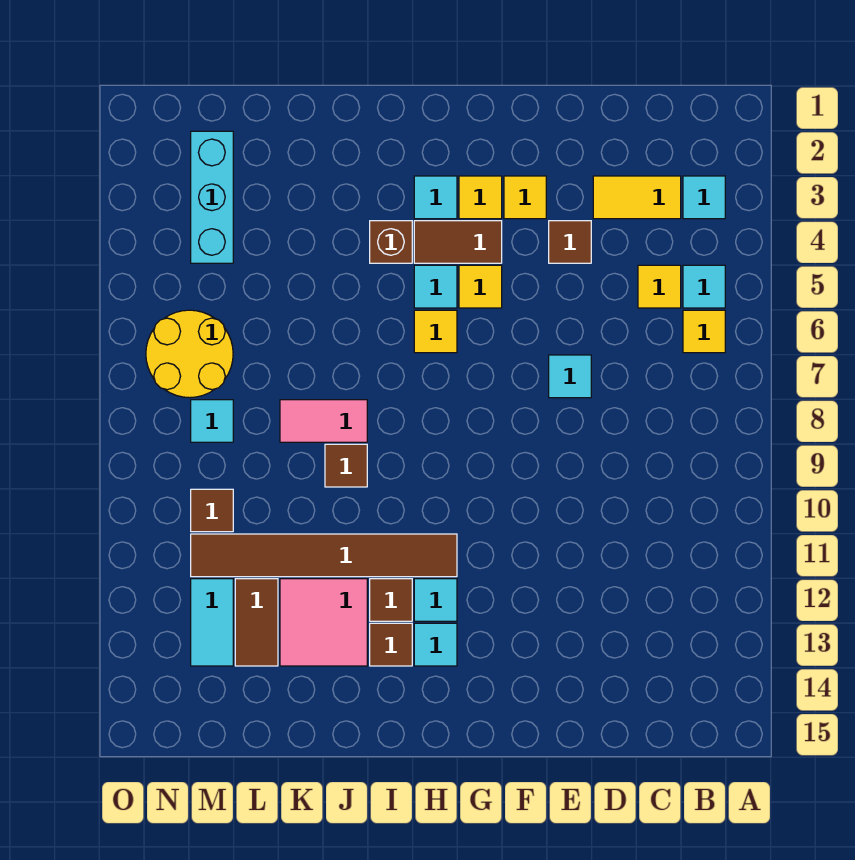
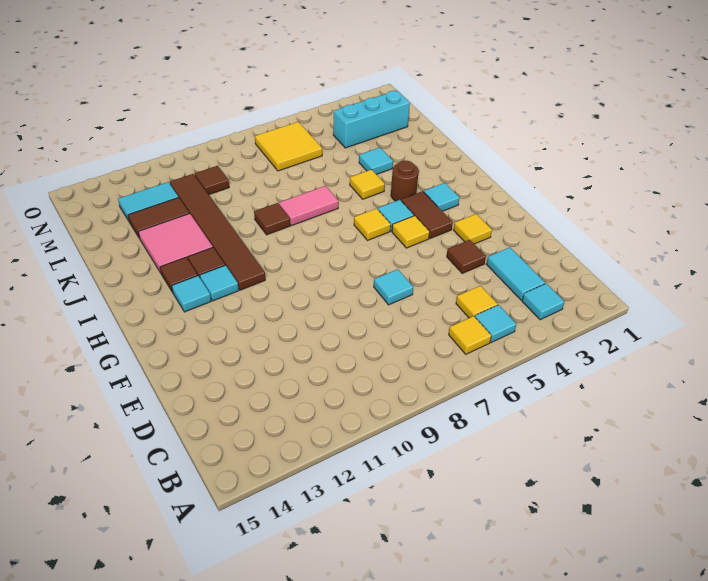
yellow tile C3:D3 level 1 -> cyan tile C3:D3 level 1
yellow tile G3 level 1 -> yellow tile J5 level 1
brown brick I4 level 1 -> brown round brick I4 level 1
pink tile J8:K8 level 1 -> pink tile J7:J8 level 1
yellow round brick M6:N7 level 1 -> yellow tile M6:N7 level 1
cyan tile M8 level 1 -> cyan tile K4 level 1

